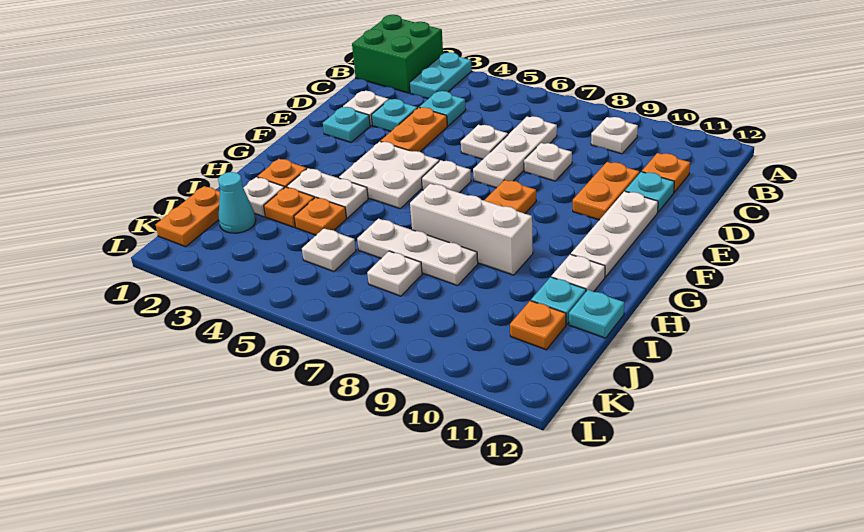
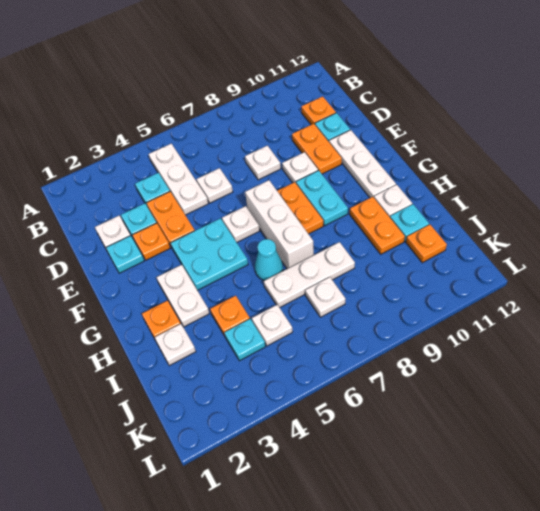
green brick A1:B2 level 1 -> none
cyan plate A3:B3 level 1 -> cyan plate F9:G9 level 1
white plate B9 level 1 -> white plate E9 level 1
white plate C7:E7 level 1 -> white plate B5:D5 level 1
white plate F4:G5 level 1 -> cyan plate F4:G5 level 1
white plate H3:H4 level 1 -> white plate G3:H3 level 1
white brick H7:H9 level 1 -> white brick F7:H7 level 1
orange plate I3 level 1 -> orange plate E3 level 1
cyan plate I12 level 1 -> cyan plate J4 level 1
orange plate J1:K1 level 1 -> orange plate H10:I10 level 1
cyan cone J2 level 1 -> cyan cone H6 level 1

